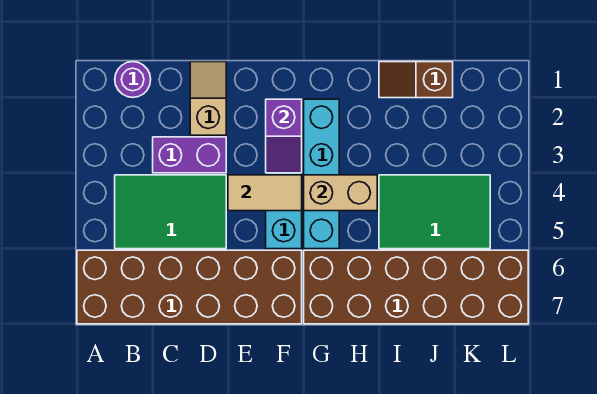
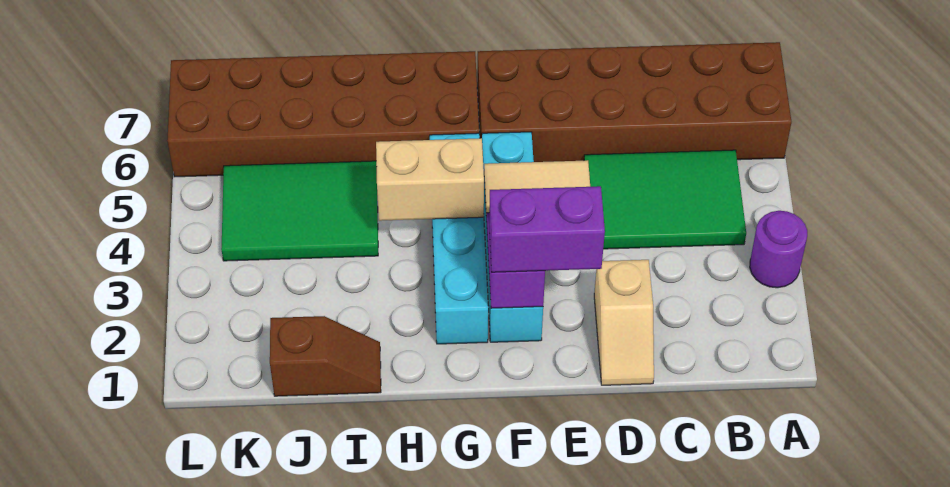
purple round brick B1 level 1 -> purple round brick A3 level 1
purple brick C3:D3 level 1 -> purple brick E2:F2 level 3

